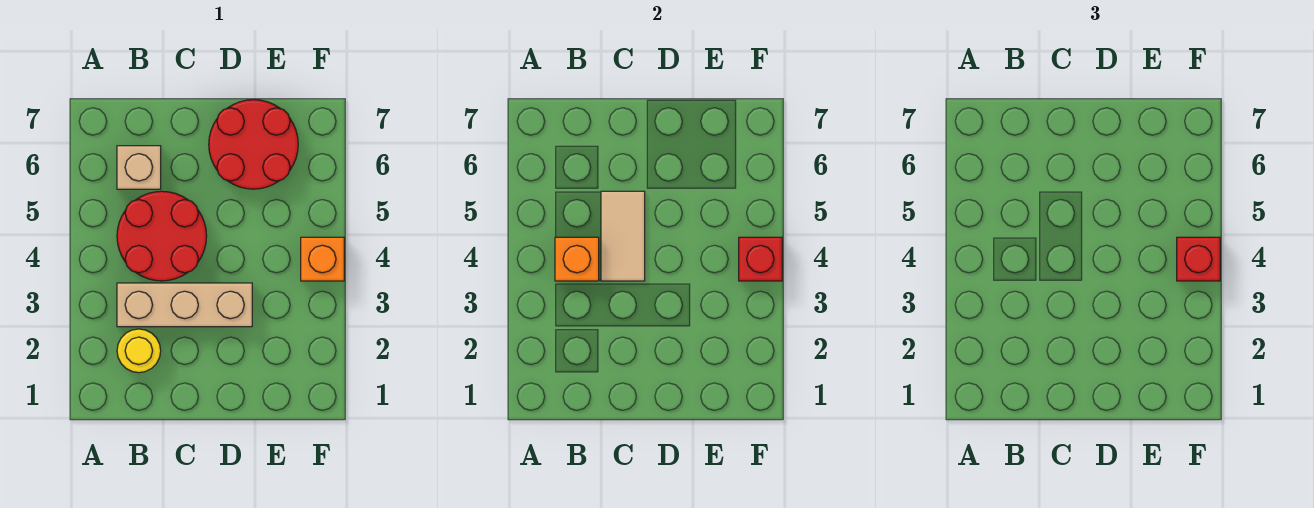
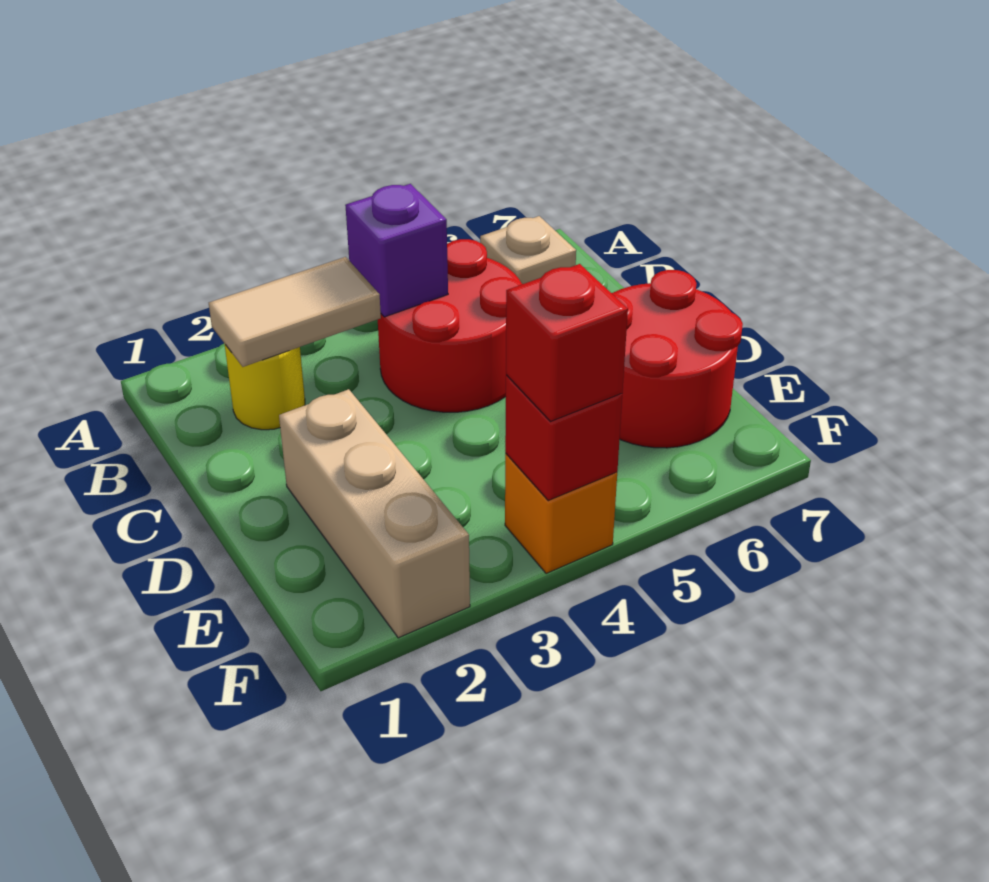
tan brick B3:D3 level 1 -> tan brick D2:F2 level 1
orange brick B4 level 2 -> purple brick B4 level 2
tan tile C4:C5 level 2 -> tan tile B2:B3 level 2

